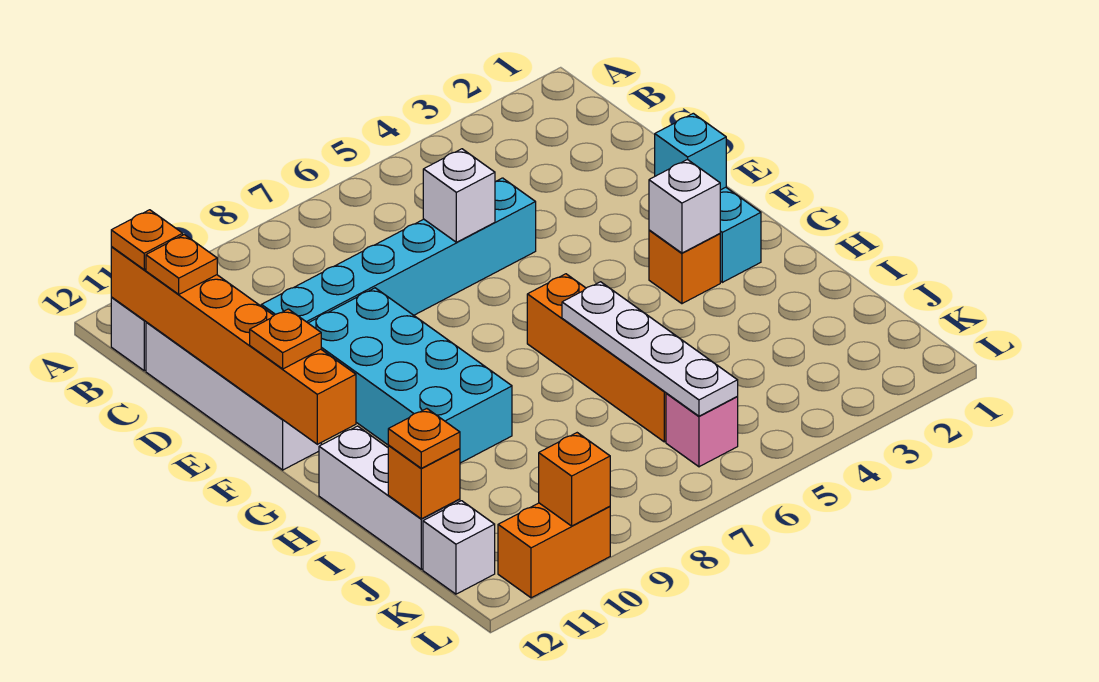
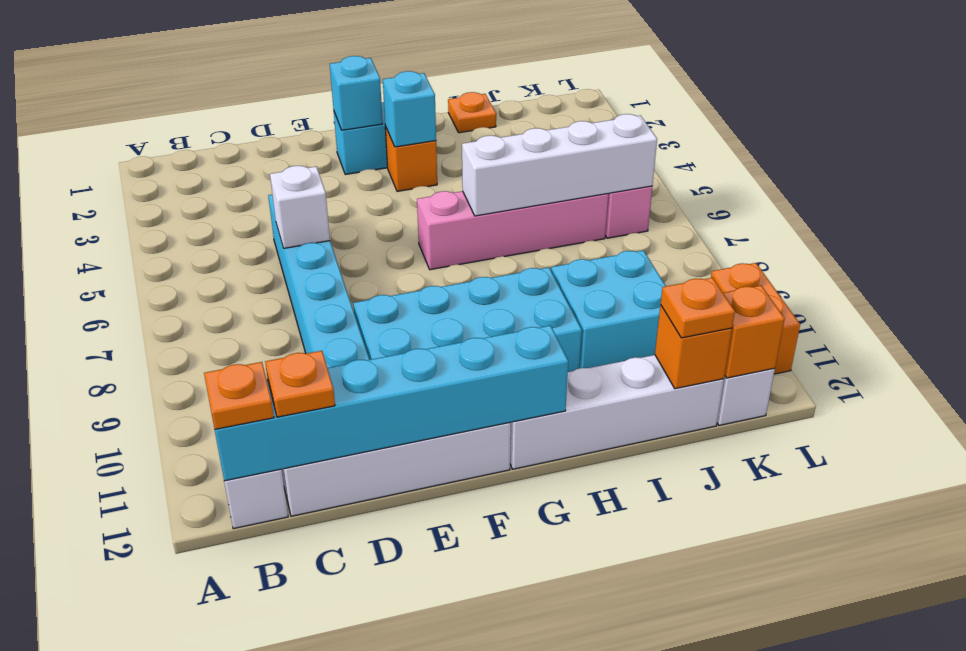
orange brick B12:G12 level 2 -> cyan brick B12:G12 level 2
orange plate F12 level 3 -> orange plate I1 level 1
white brick G3 level 2 -> cyan brick G3 level 2
orange brick G6:J6 level 1 -> pink brick G6:J6 level 1
white plate H6:K6 level 2 -> white brick H6:K6 level 2
white brick H12:J12 level 1 -> white brick G12:J12 level 1
none -> cyan brick I9:J10 level 1
orange brick L10 level 2 -> orange brick K12 level 2

